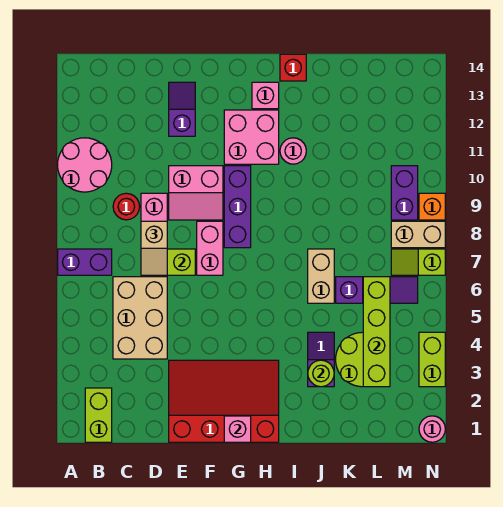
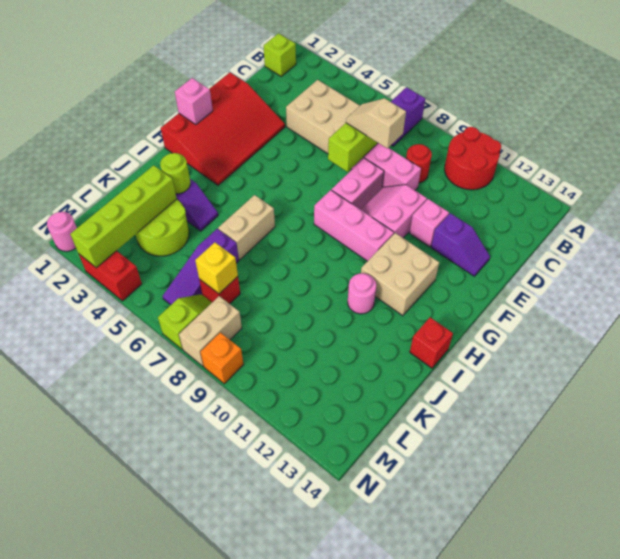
pink round brick A10:B11 level 1 -> red round brick A10:B11 level 1
lime brick B1:B2 level 1 -> lime brick B1 level 1
pink brick F7:F8 level 1 -> pink brick E8:F8 level 1
purple brick G8:G10 level 1 -> pink brick G8:G10 level 1
pink brick G11:H12 level 1 -> tan brick G11:H12 level 1
pink brick H13 level 1 -> pink brick E11 level 1
tan brick J6:J7 level 1 -> tan brick I6:J6 level 1
lime brick L3:L6 level 2 -> lime brick K3:N3 level 2
none -> red brick L7 level 1
none -> yellow brick L7 level 2
purple brick M9:M10 level 1 -> none
lime brick N3:N4 level 1 -> red brick N3:N4 level 1

